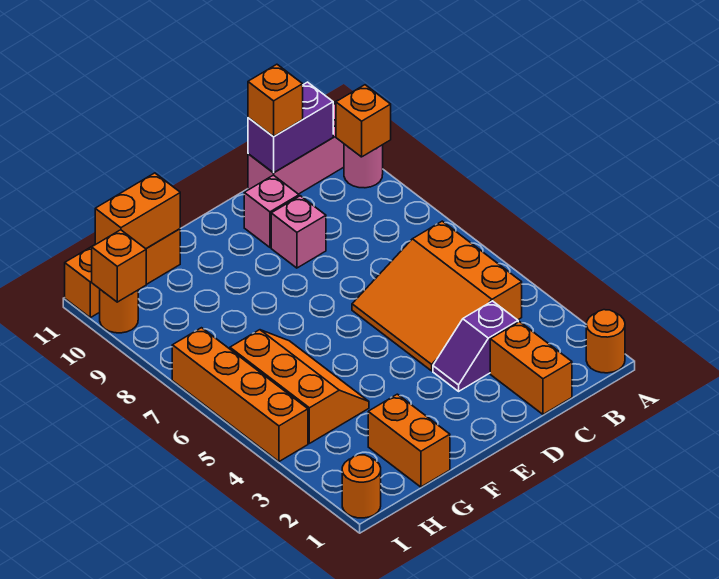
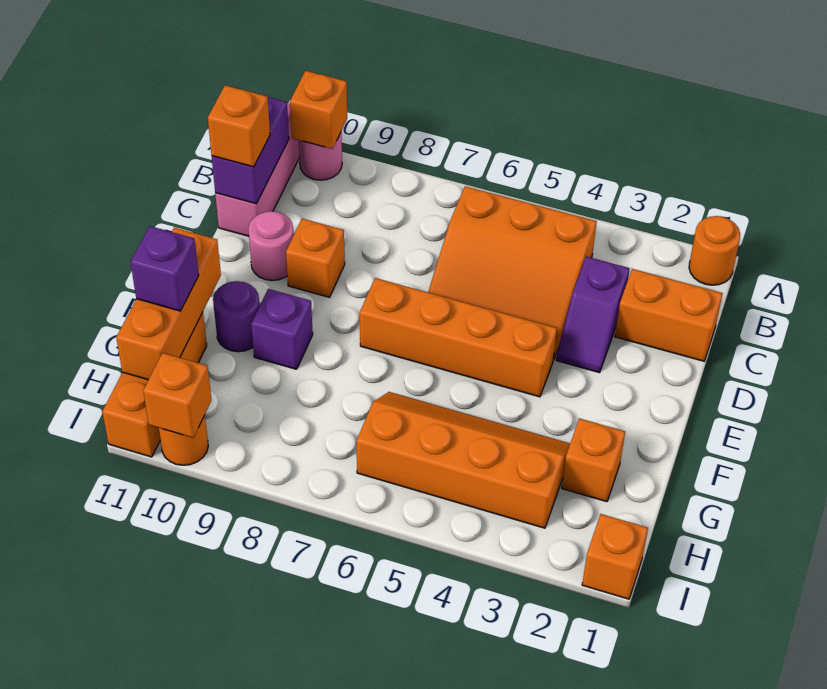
pink brick D9 level 1 -> orange brick D9 level 1
pink brick D10 level 1 -> pink round brick D10 level 1
none -> purple brick F9 level 1
none -> purple round brick F10 level 1
orange brick G1:G2 level 1 -> orange brick G2 level 1
orange slope G4:H6 level 1 top H -> orange slope G3:H6 level 1 top H
orange brick G11:H11 level 2 -> orange brick F11:H11 level 2
none -> purple brick G11 level 3
orange round brick I1 level 1 -> orange brick I1 level 1
orange brick I4:I7 level 1 -> orange brick E4:E7 level 1

